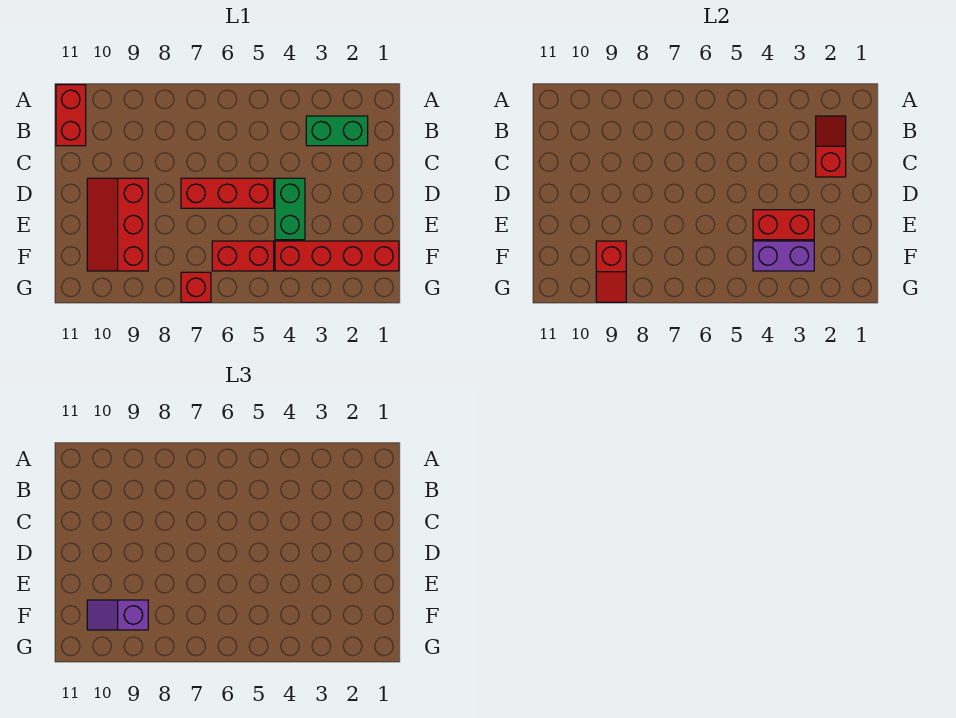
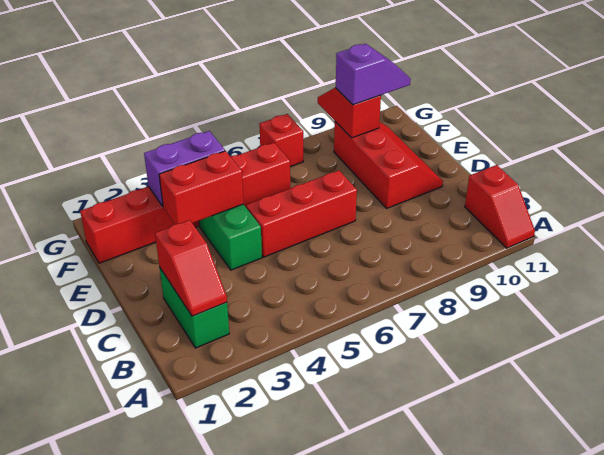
red brick A11:B11 level 1 -> red slope A11:B11 level 1 top B
green brick B2:B3 level 1 -> green brick B2:C2 level 1

